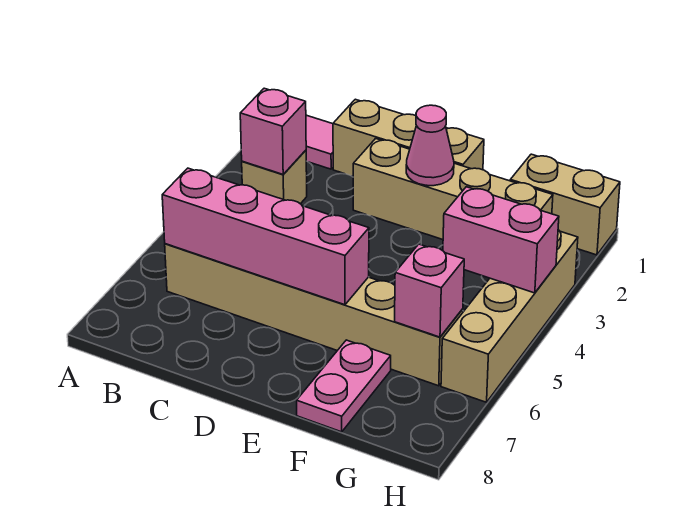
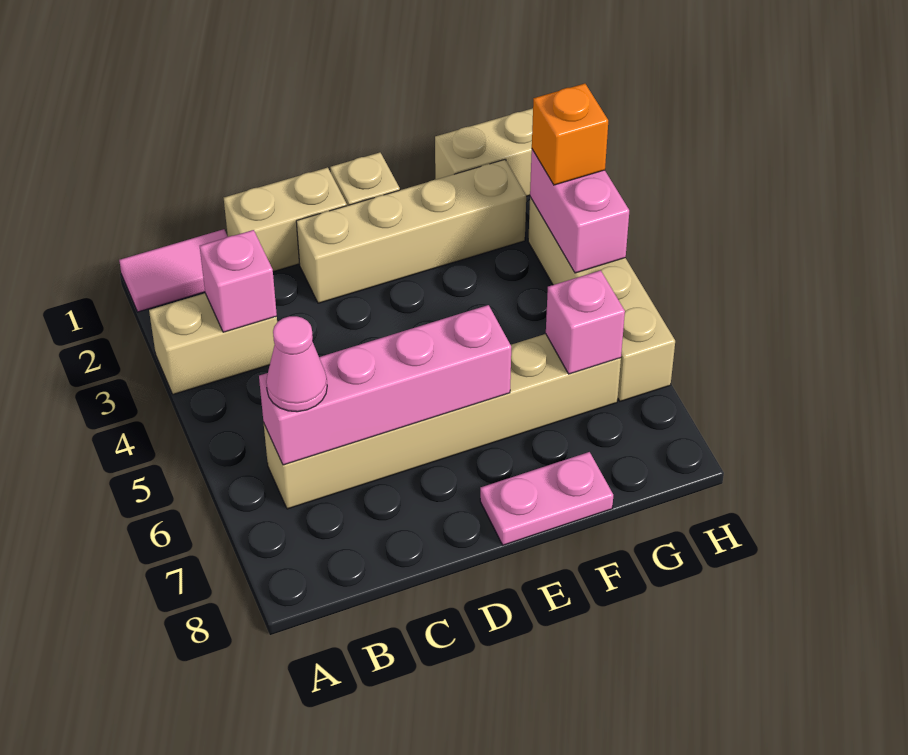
tan brick B3 level 1 -> tan brick A3:B3 level 1
pink cone E2 level 2 -> pink cone B6 level 3
pink plate F7:F8 level 1 -> pink plate E8:F8 level 1
pink brick G4:H4 level 2 -> pink brick H3:H4 level 2
none -> orange brick H3 level 3

